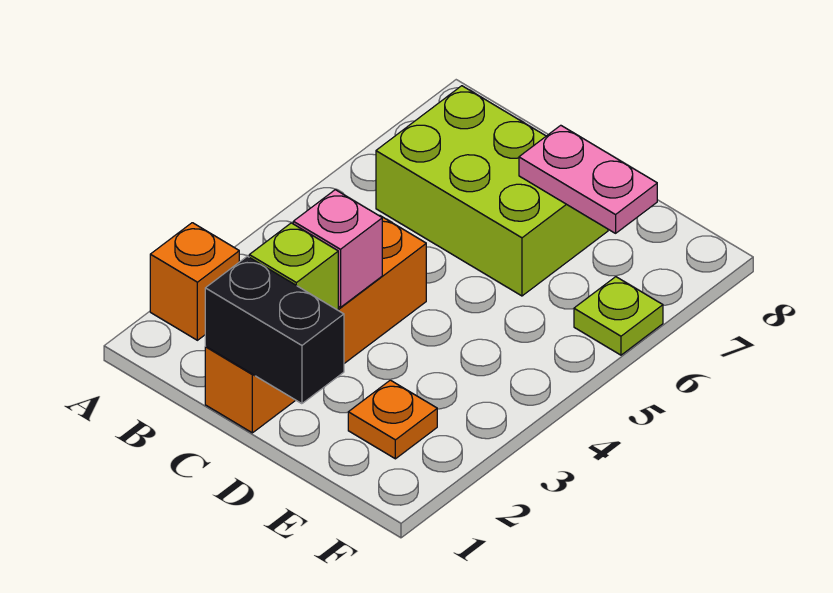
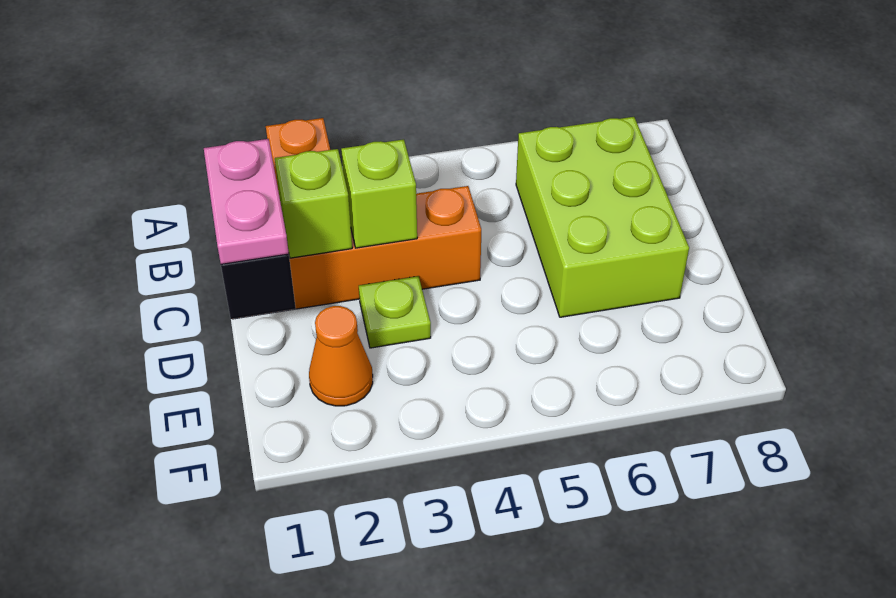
pink brick C3 level 2 -> lime brick C3 level 2
pink plate D7:E7 level 2 -> pink plate C1:D1 level 3
orange plate E2 level 1 -> orange cone E2 level 1
lime plate F6 level 1 -> lime plate D3 level 1

